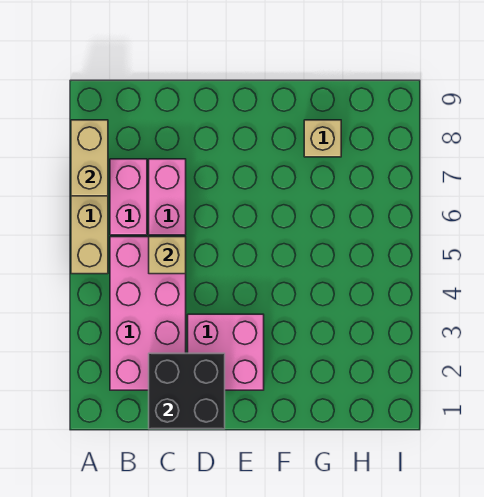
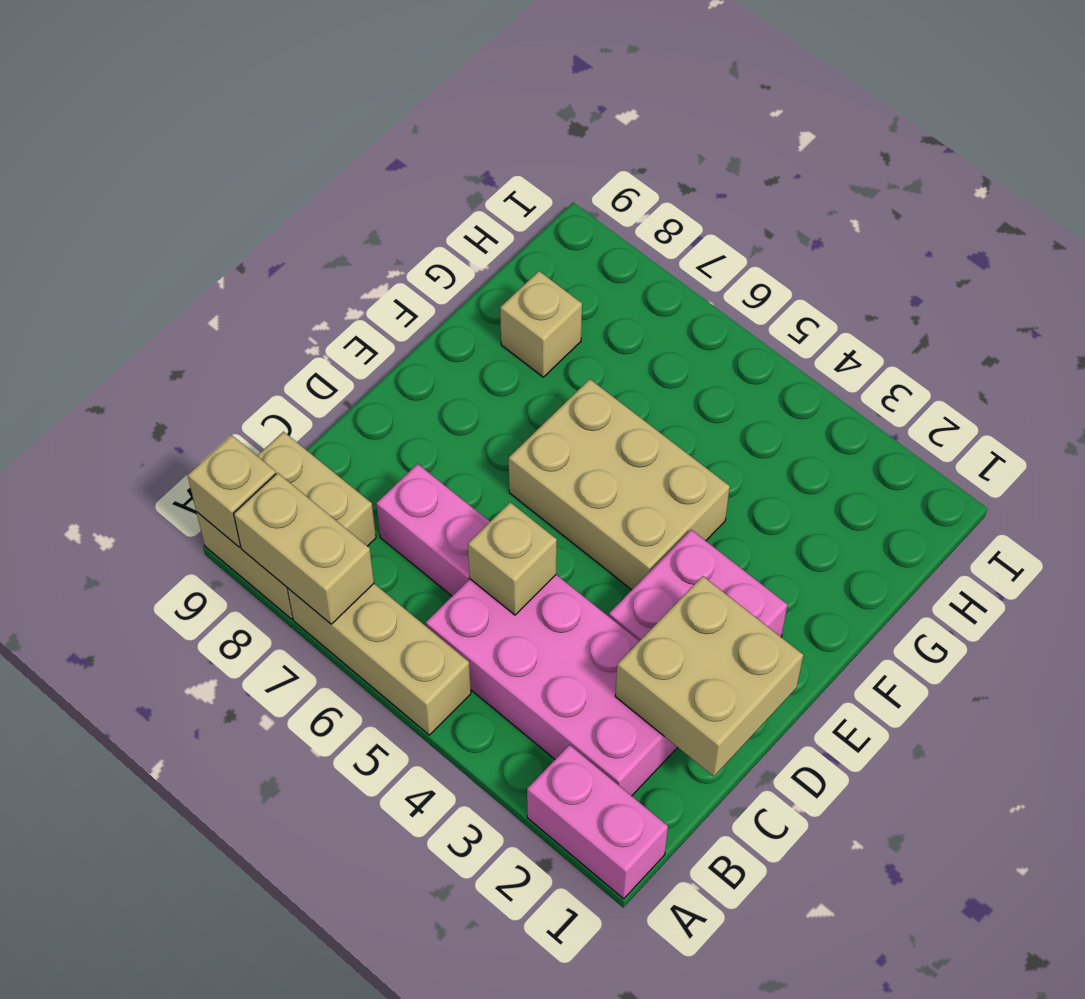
none -> tan brick A8:B9 level 1
none -> tan brick A9 level 2
pink brick B6:B7 level 1 -> pink brick A1:A2 level 1
black brick C1:D2 level 2 -> tan brick C1:D2 level 2
none -> tan brick E4:F6 level 1

